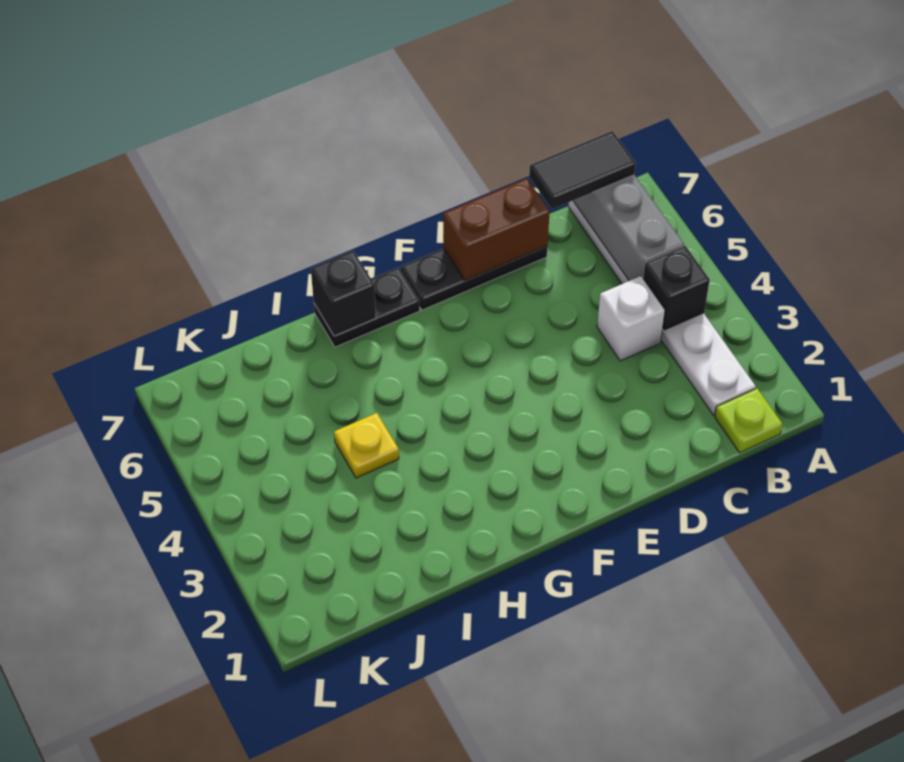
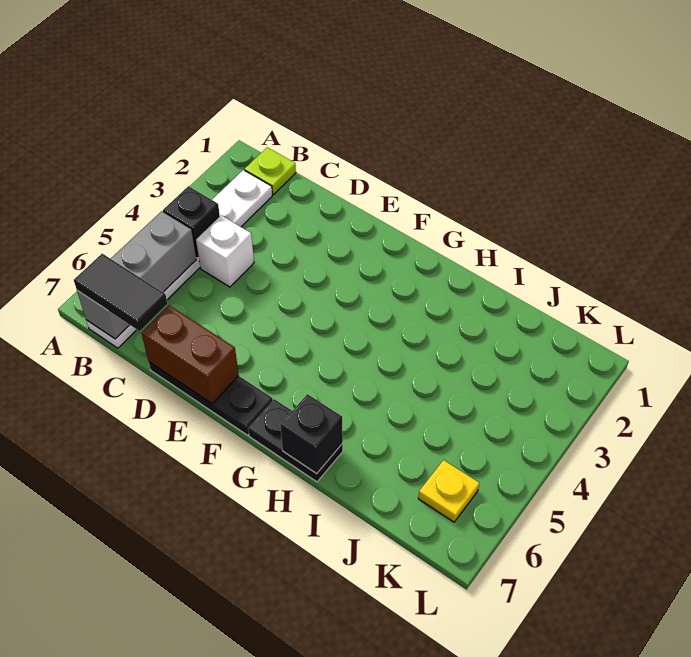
yellow plate I4 level 1 -> yellow plate K6 level 1

